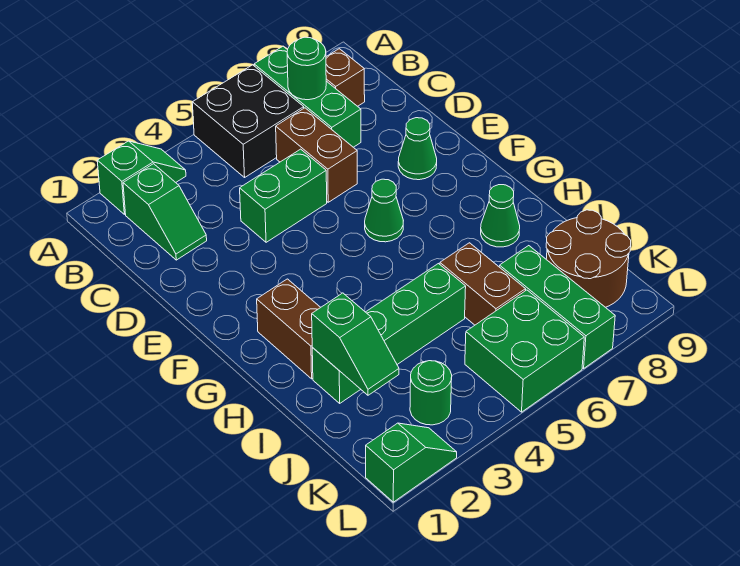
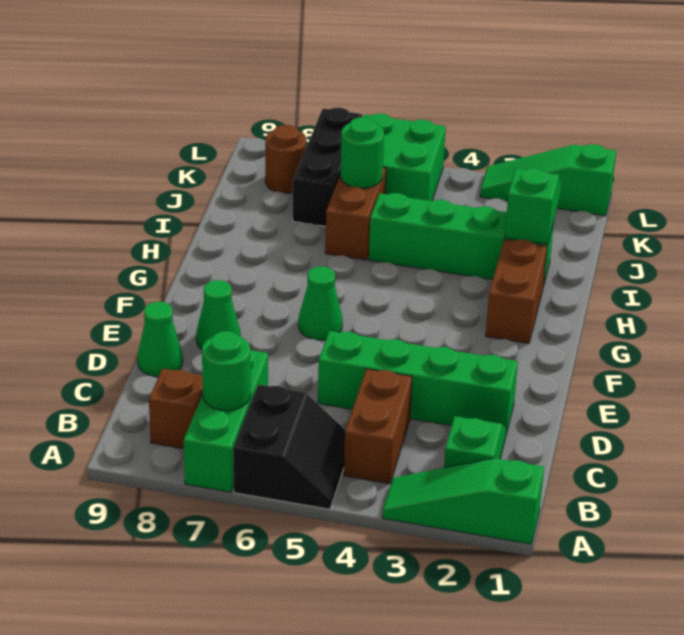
green slope A2:A3 level 1 top 2 -> green slope A1:A3 level 1 top 1
black brick A5:B6 level 1 -> black slope A5:B6 level 1 top 6
brown brick C6:D6 level 1 -> brown brick B4:C4 level 1
green brick D4:D5 level 1 -> green brick D2:D5 level 1
green cone H8 level 1 -> green cone D9 level 1
green brick J7:L7 level 1 -> black brick J7:L7 level 1
brown round brick J8:K9 level 1 -> brown round brick K8 level 1
green round brick K3 level 1 -> green round brick J6 level 2
green slope L1:L2 level 1 top 1 -> green slope L1:L3 level 1 top 1

